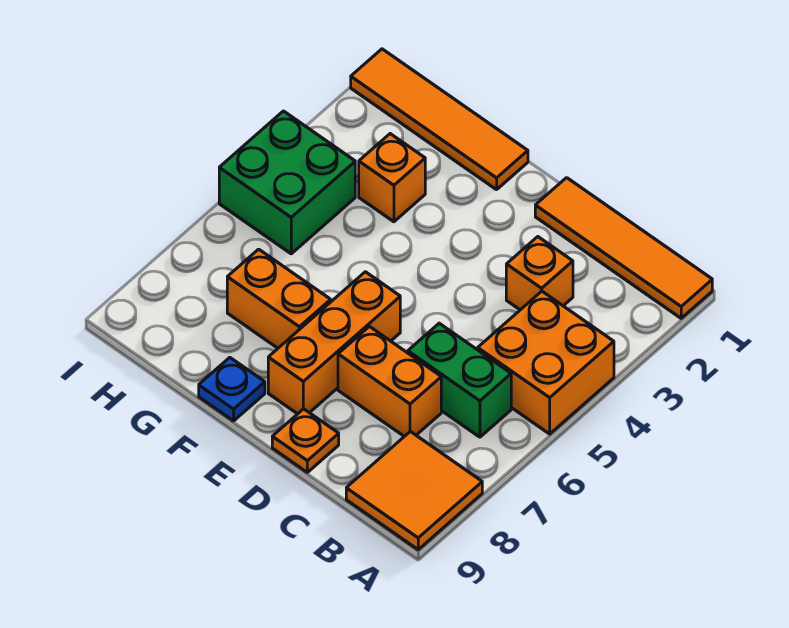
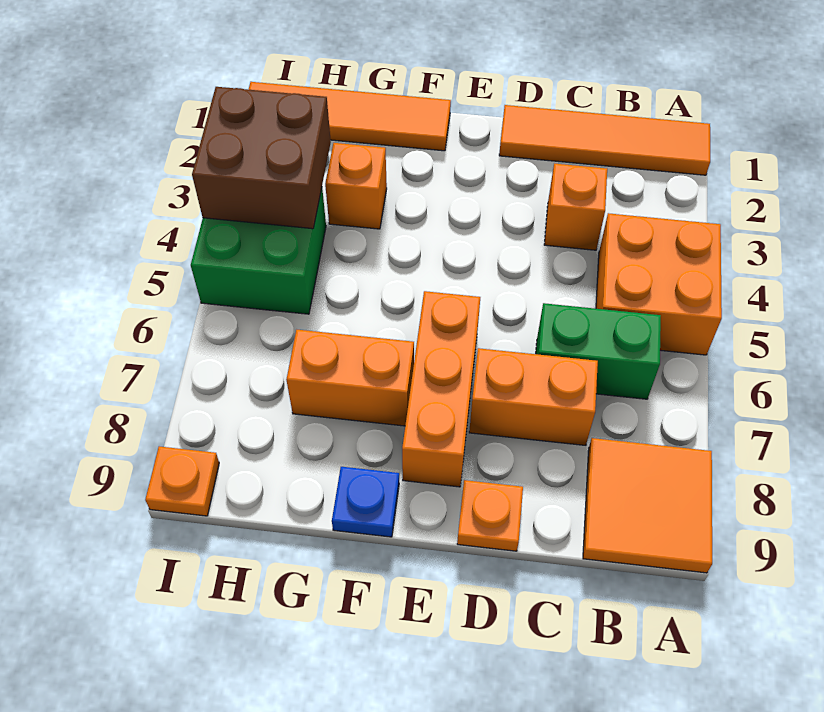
none -> brown brick H3:I4 level 2
none -> orange plate I9 level 1

